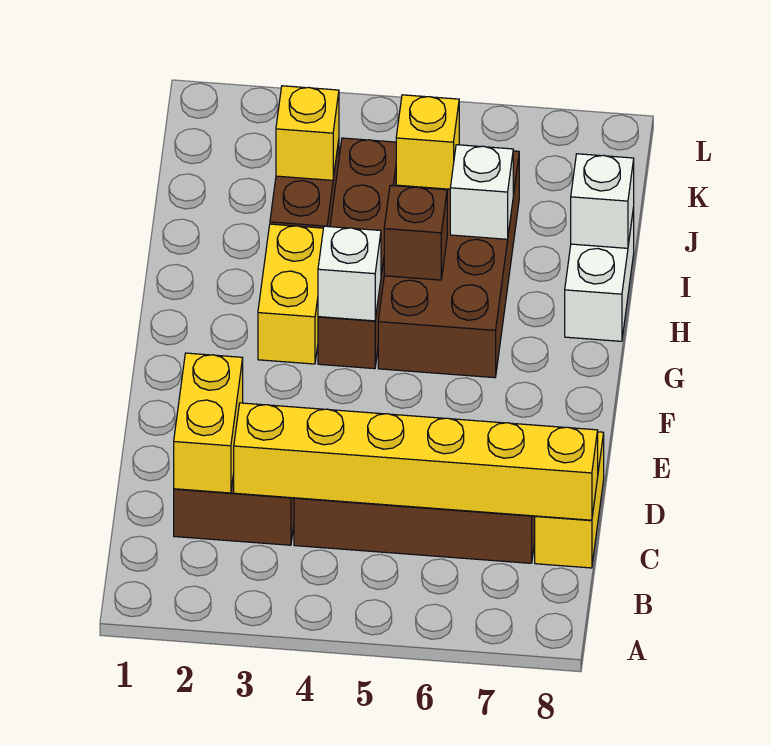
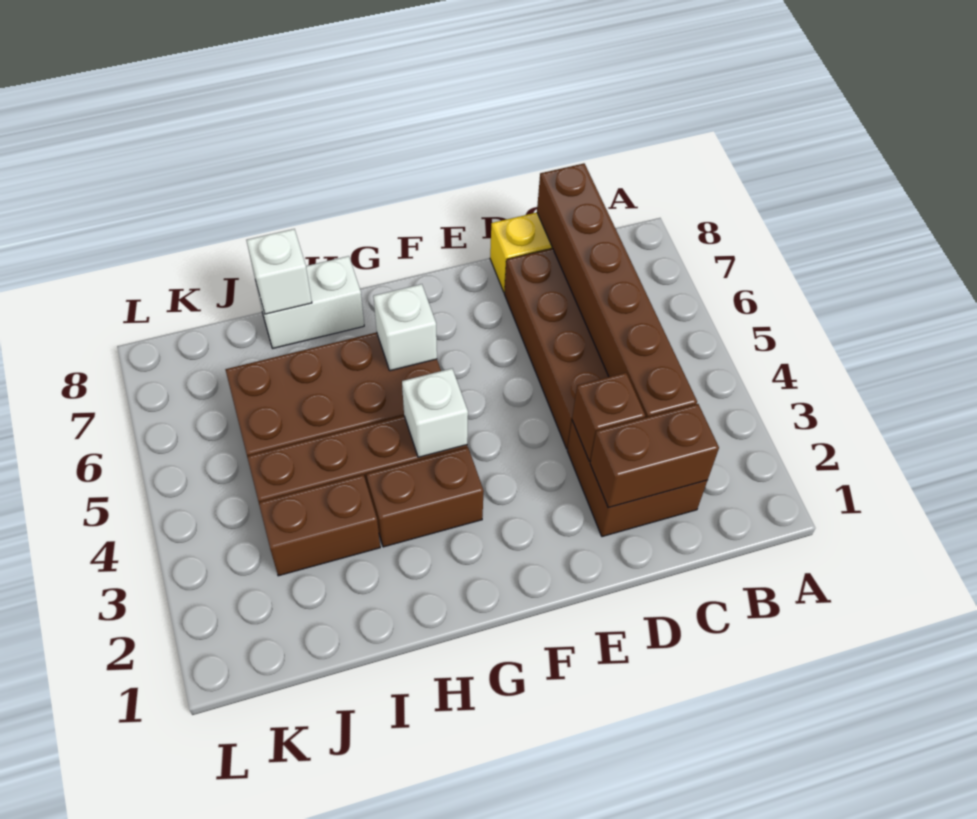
yellow brick C2:D2 level 2 -> brown brick C2:D2 level 2
yellow brick C3:C8 level 2 -> brown brick C3:C8 level 2
yellow brick G3:H3 level 1 -> brown brick G3:H3 level 1
brown brick H5 level 2 -> brown brick D3 level 2
white brick I6 level 2 -> white brick G6 level 2
yellow brick J3 level 2 -> none
yellow brick J5 level 2 -> none

